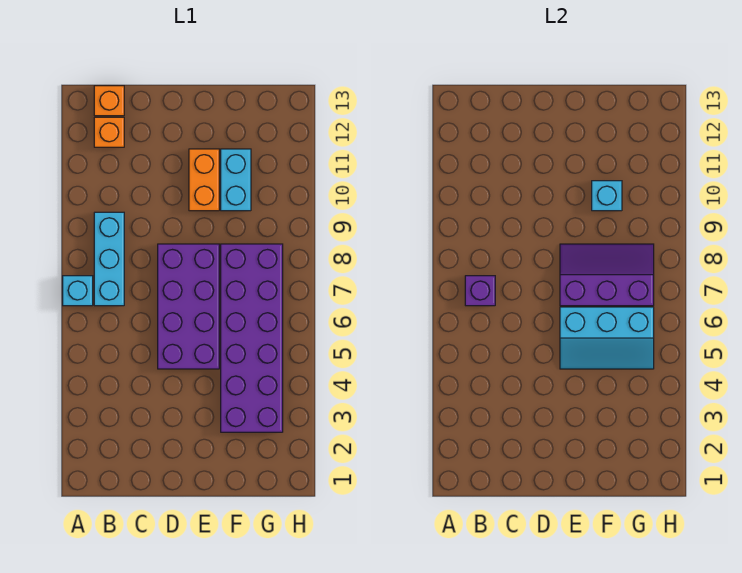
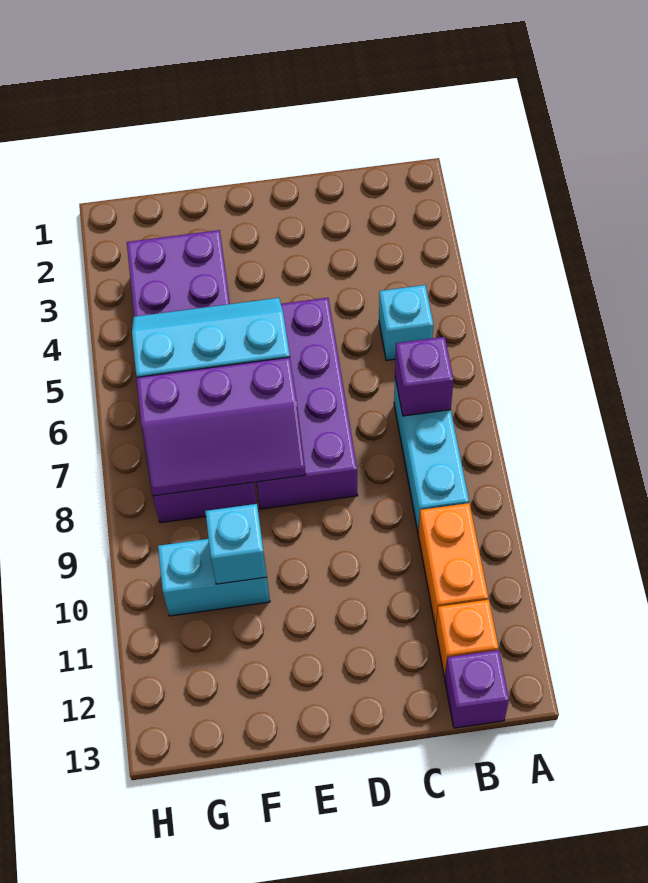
cyan brick A7 level 1 -> cyan brick B5 level 1
orange brick B13 level 1 -> purple brick B13 level 1
orange brick E10:E11 level 1 -> orange brick B10:B11 level 1
cyan brick F10:F11 level 1 -> cyan brick F10:G10 level 1

